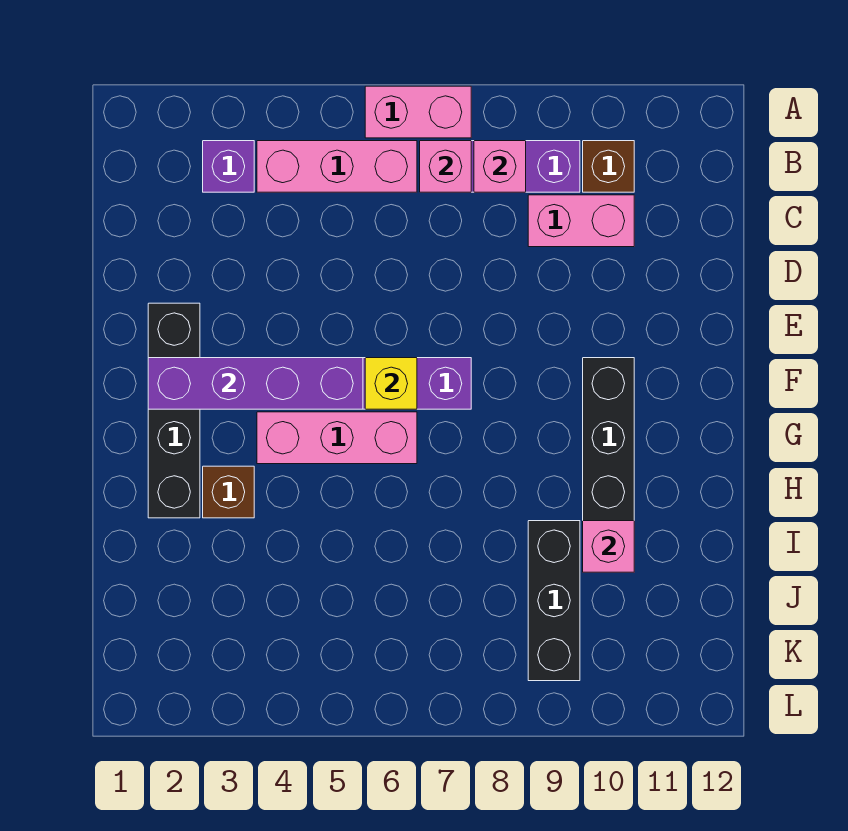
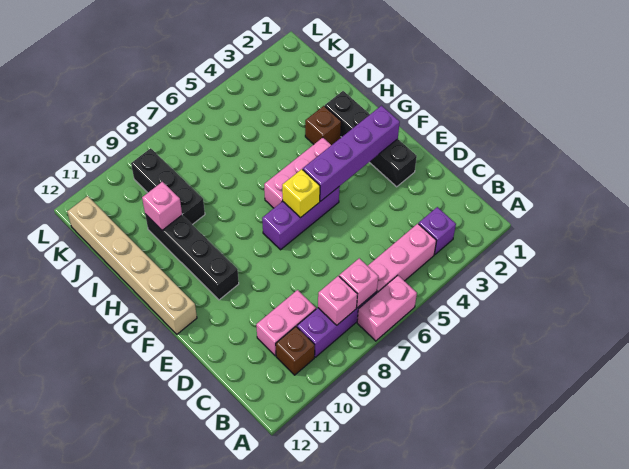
none -> tan brick F12:K12 level 1

